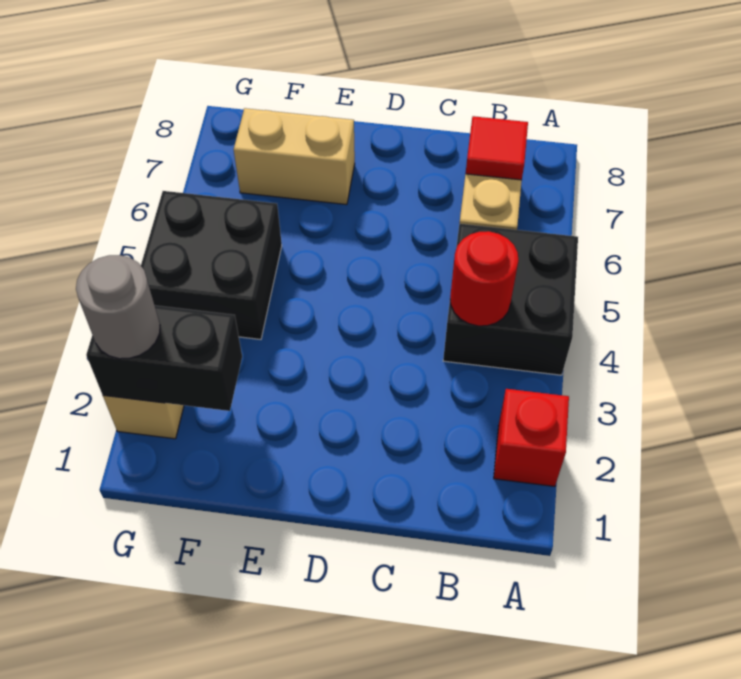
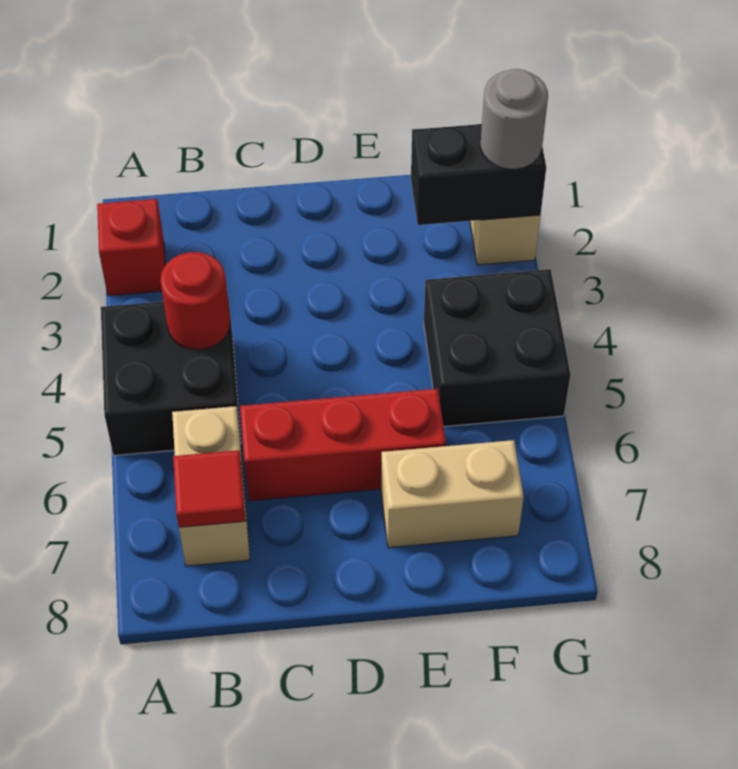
none -> red brick C6:E6 level 1

